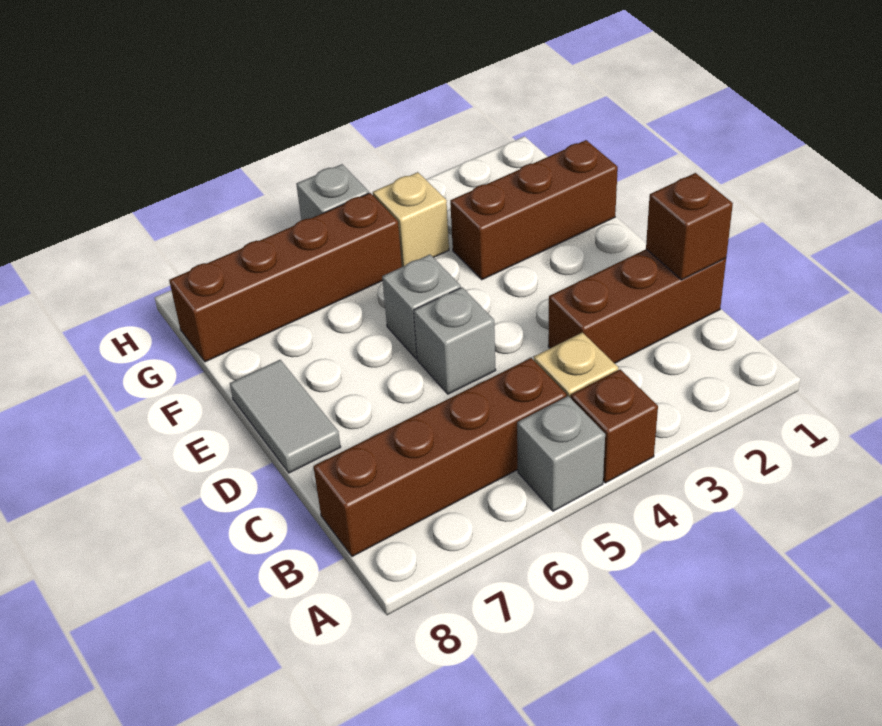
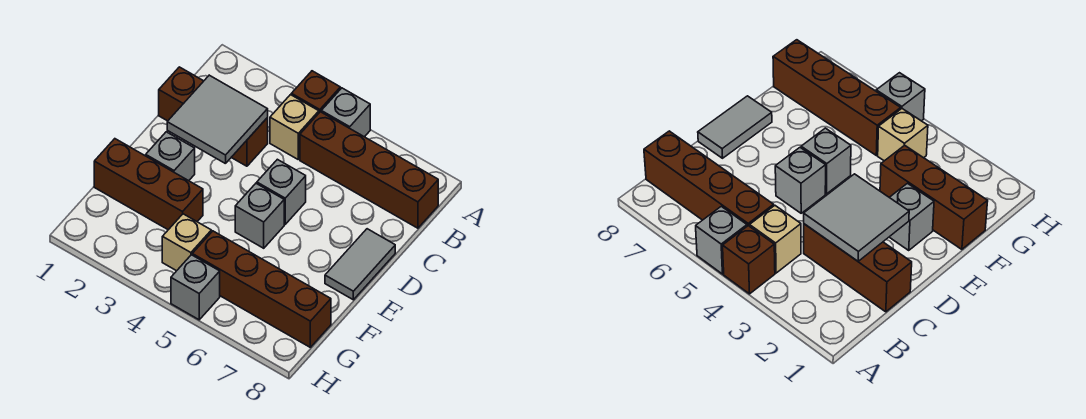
brown brick C1 level 2 -> none
none -> grey tile C2:D3 level 2
none -> grey brick E2 level 1

